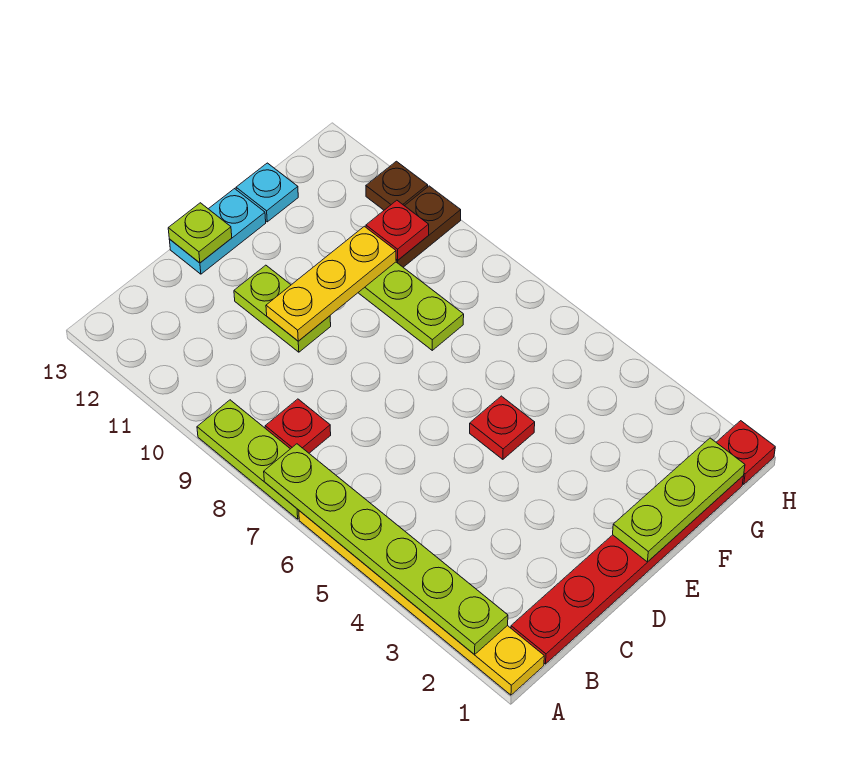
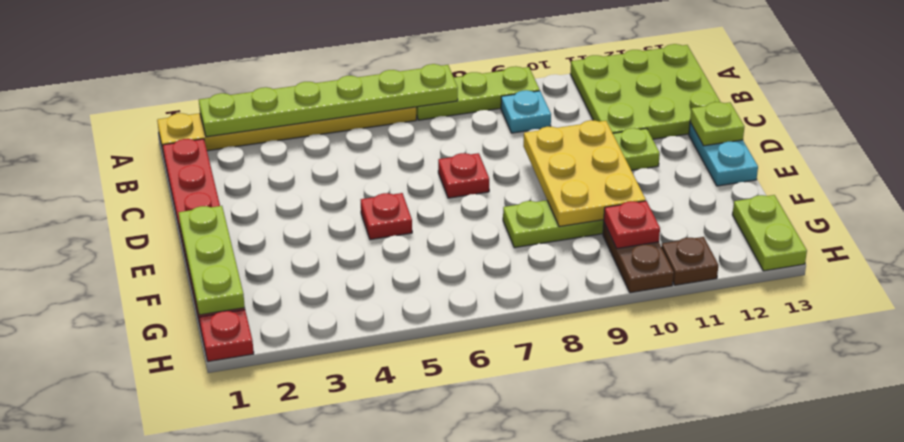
none -> lime plate A11:C13 level 1
red plate B8 level 1 -> red plate D7 level 1
yellow plate D10:F10 level 2 -> yellow plate D9:F10 level 2
cyan plate F13 level 1 -> cyan plate B9 level 1
none -> lime plate G13:H13 level 1

